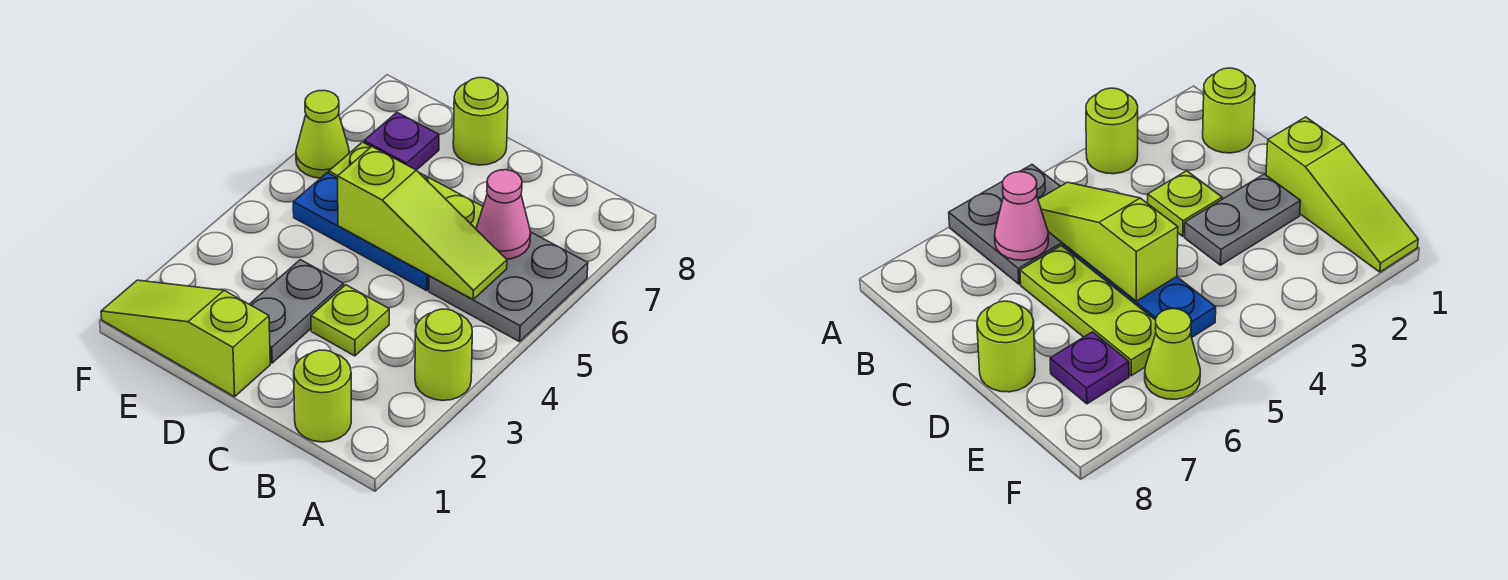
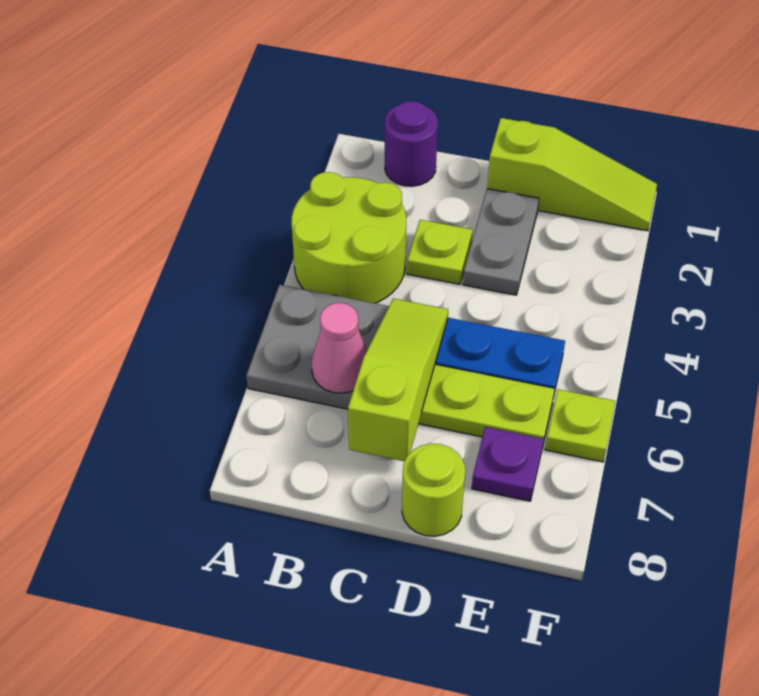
lime round brick A3 level 1 -> lime round brick A3:B4 level 1
lime round brick B1 level 1 -> purple round brick B1 level 1
lime slope B5:D5 level 2 top D -> lime slope C5:C7 level 2 top 7
lime cone F6 level 1 -> lime plate F6 level 1

